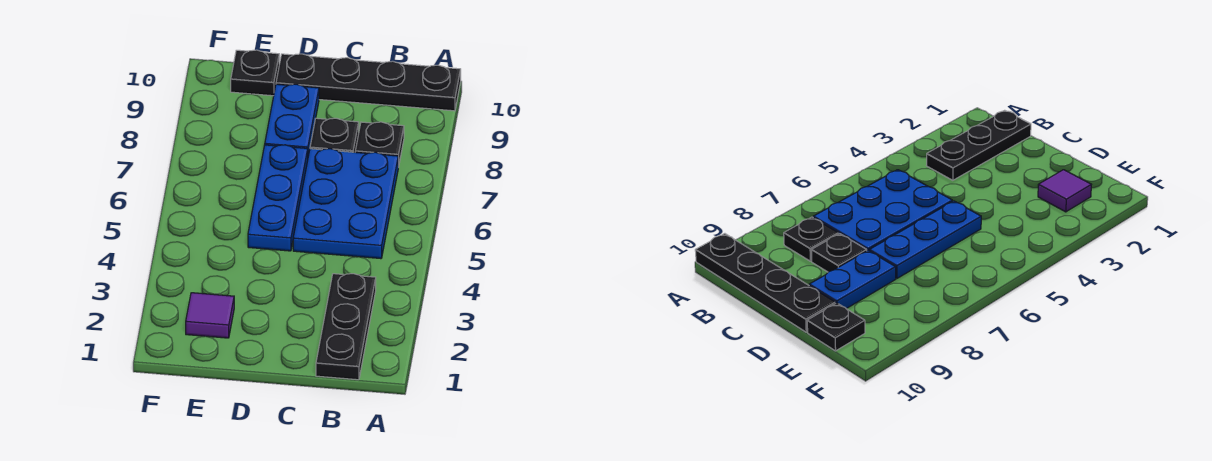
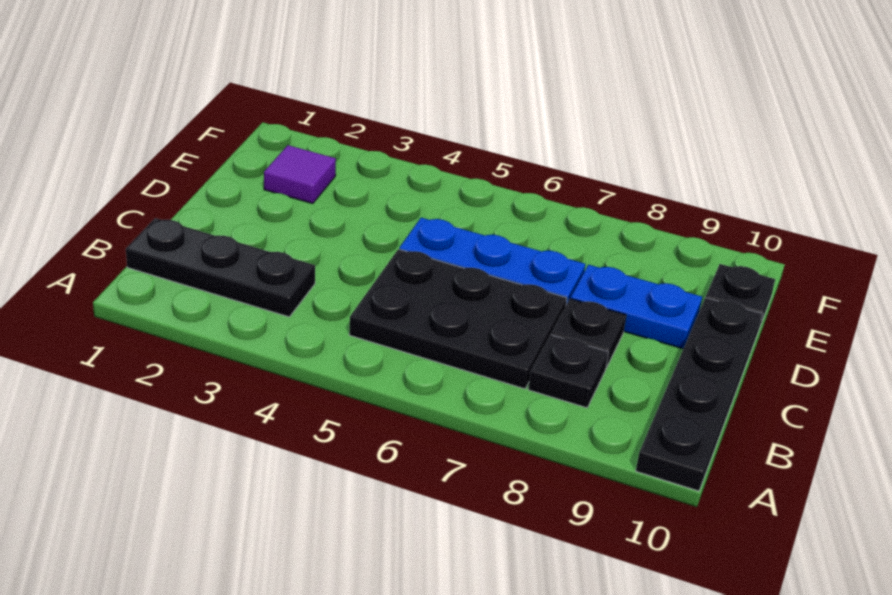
blue plate B5:C7 level 1 -> black plate B5:C7 level 1

